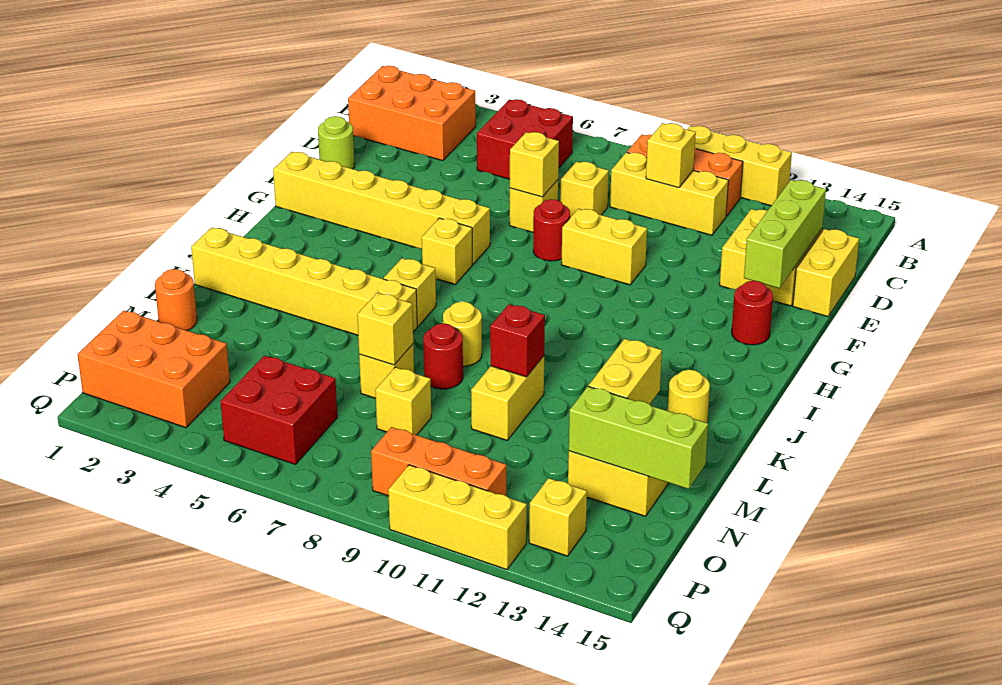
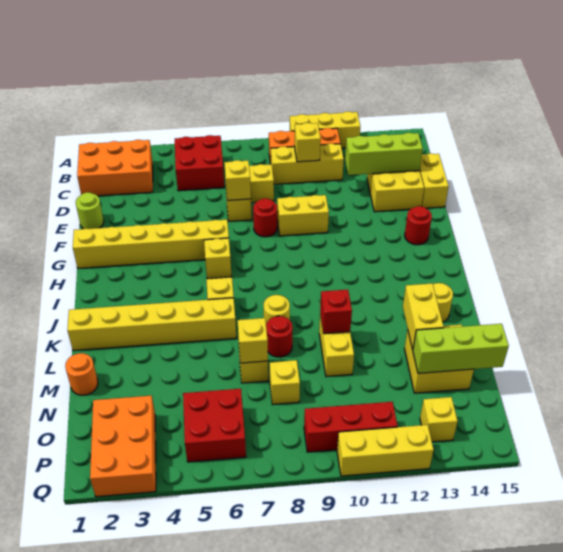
lime brick D14:F14 level 2 -> lime brick D12:D14 level 2
orange brick O1:P3 level 1 -> orange brick O2:Q3 level 1
orange brick P9:P11 level 1 -> red brick P9:P11 level 1

